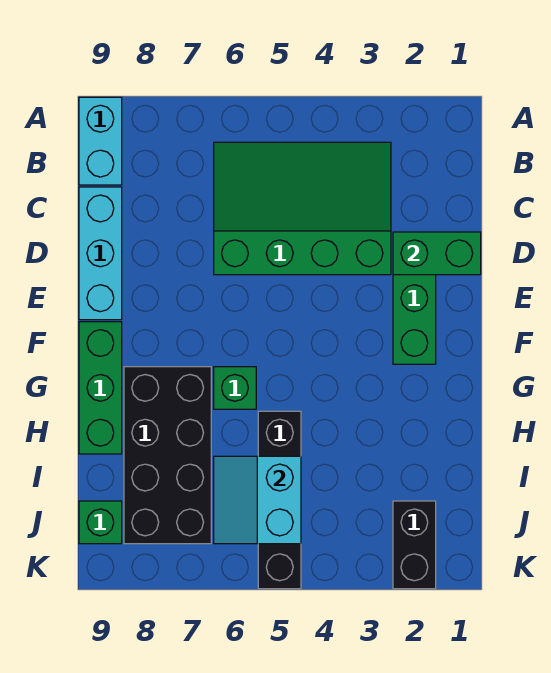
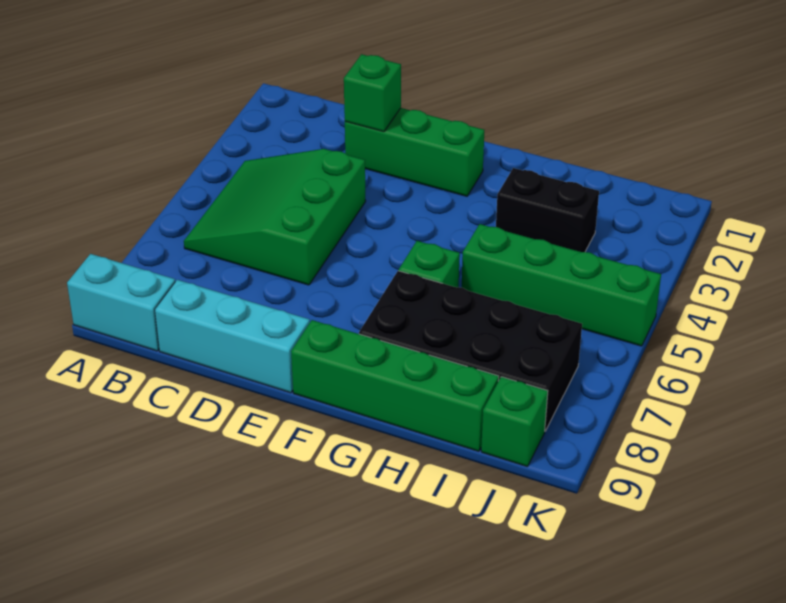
green slope B3:D6 level 1 top D -> green slope B4:D6 level 1 top D
green brick D1:D2 level 2 -> green brick D2 level 2
green brick F9:H9 level 1 -> green brick F9:I9 level 1
black brick H5:K5 level 1 -> green brick H5:K5 level 1
cyan slope I5:J6 level 2 top 5 -> none
black brick J2:K2 level 1 -> black brick H3:I3 level 1

